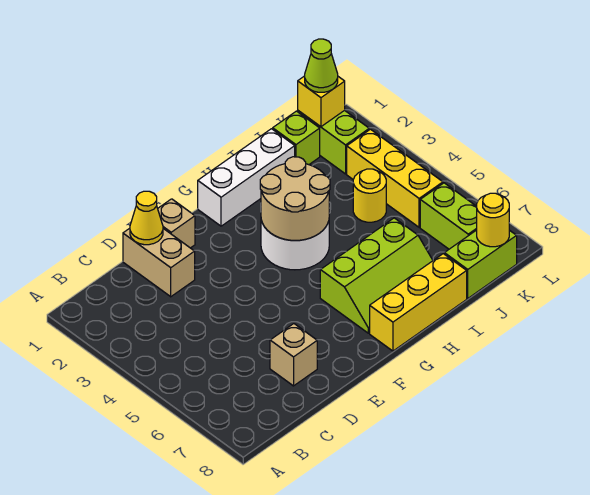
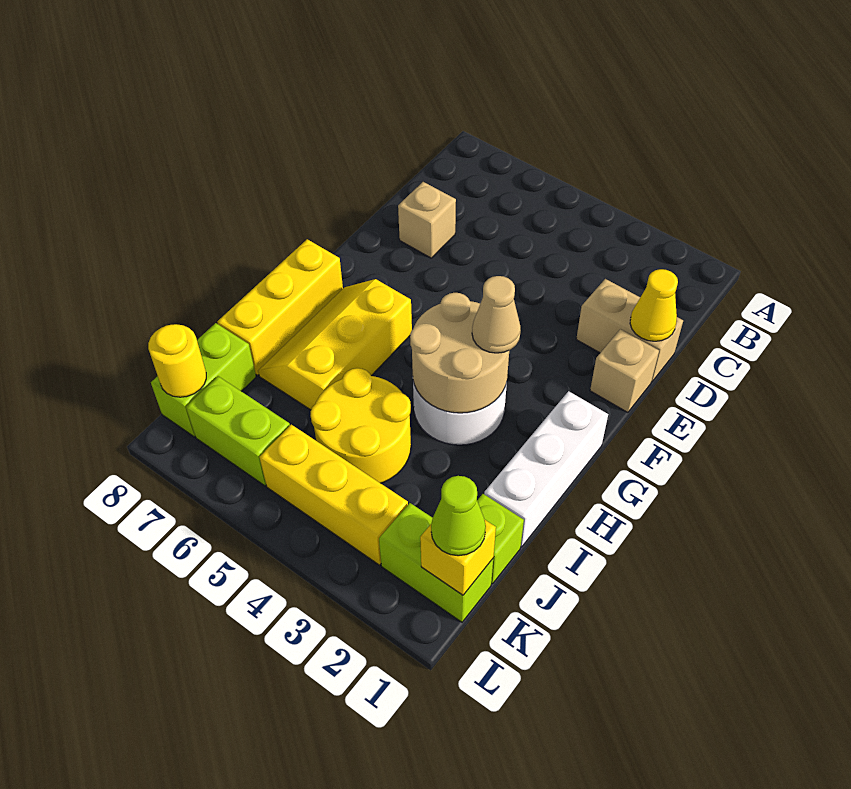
none -> tan cone G3 level 3
lime slope G6:I7 level 1 top 6 -> yellow slope G6:I7 level 1 top 6
yellow round brick J4 level 1 -> yellow round brick I4:J5 level 1

